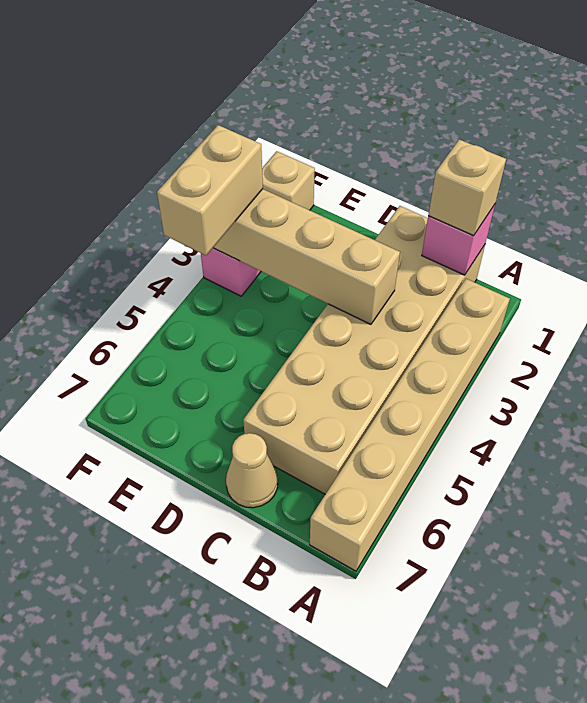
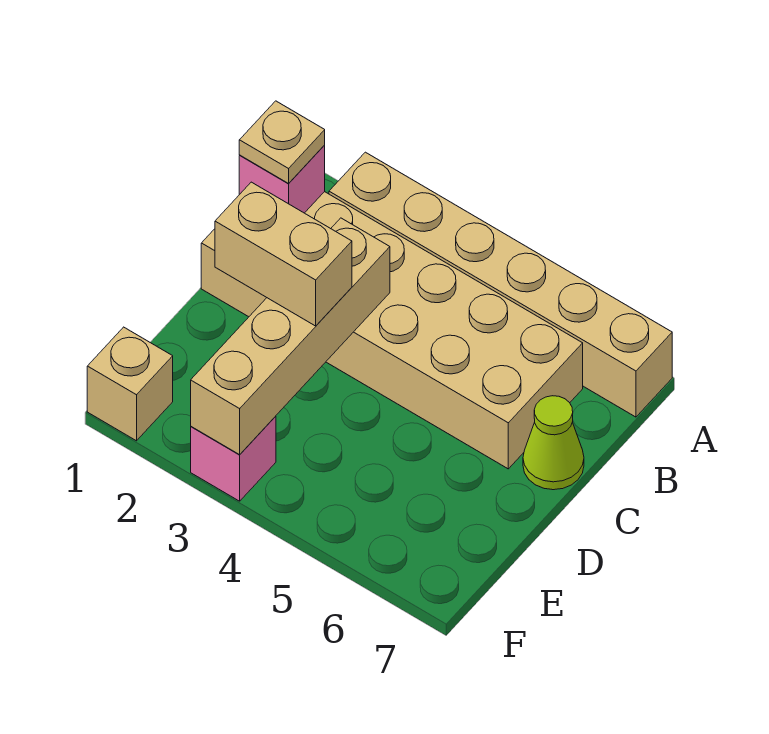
tan brick B1 level 3 -> tan plate B1 level 3
tan cone C7 level 1 -> lime cone C7 level 1
tan brick F3:F4 level 3 -> tan brick D2:D3 level 3

